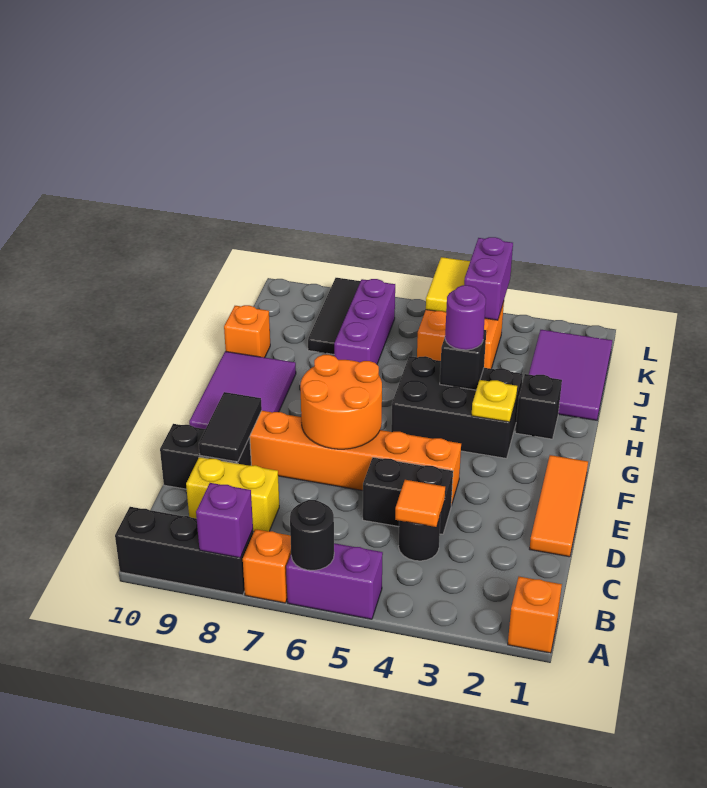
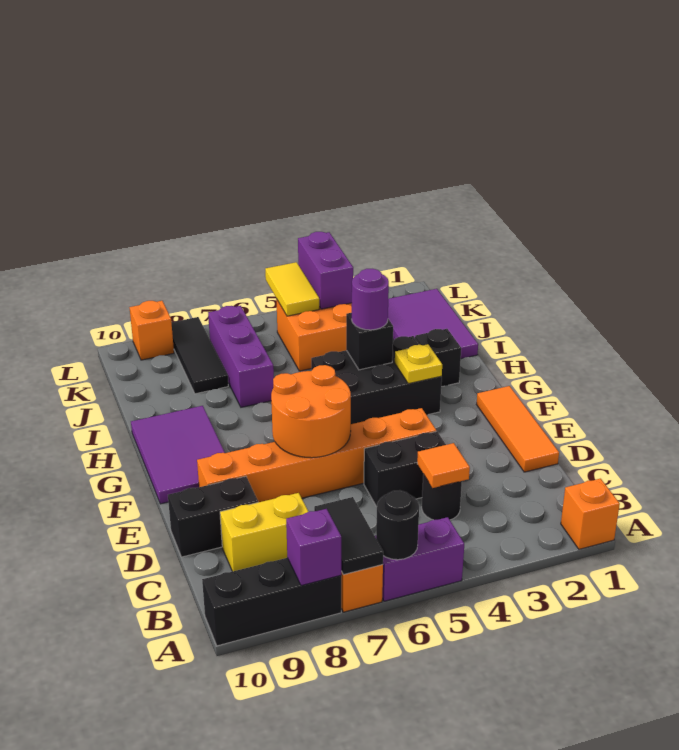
black tile D9:E9 level 2 -> black tile A7:B7 level 2
orange brick I10 level 1 -> orange brick L9 level 1

